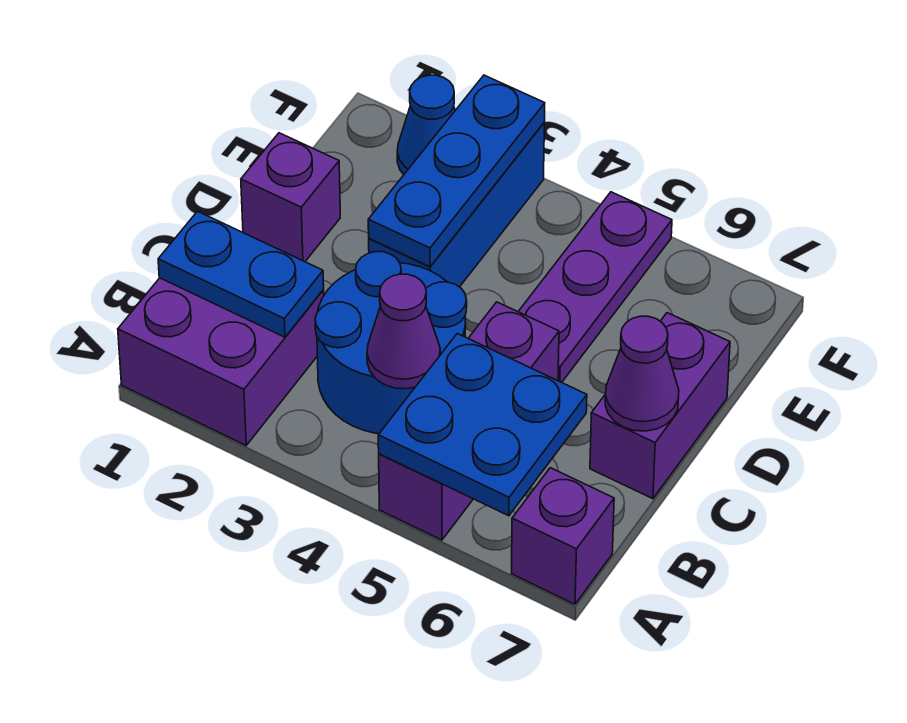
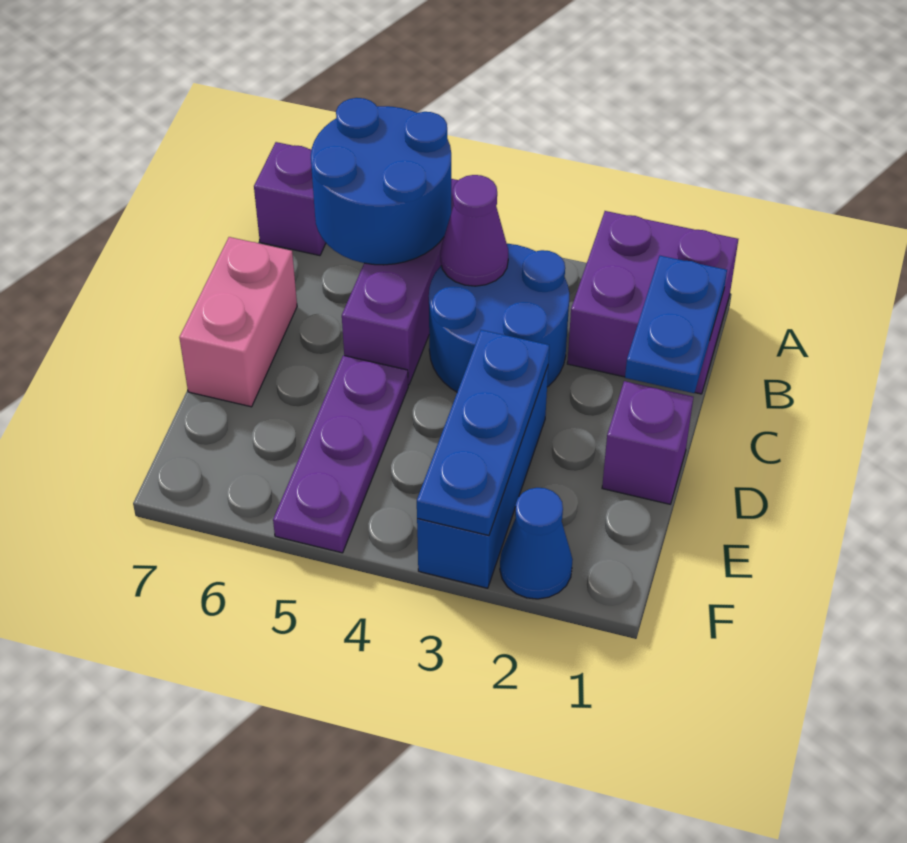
blue plate A5:B6 level 2 -> blue round brick A5:B6 level 2
blue plate B1:B2 level 2 -> blue plate B1:C1 level 2
purple brick C7:D7 level 1 -> pink brick C7:D7 level 1
purple cone C7 level 2 -> none

